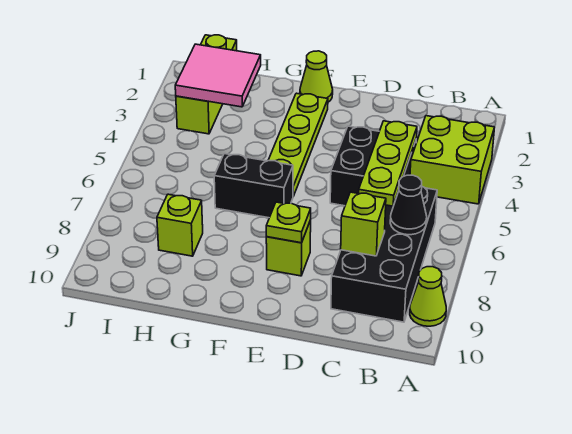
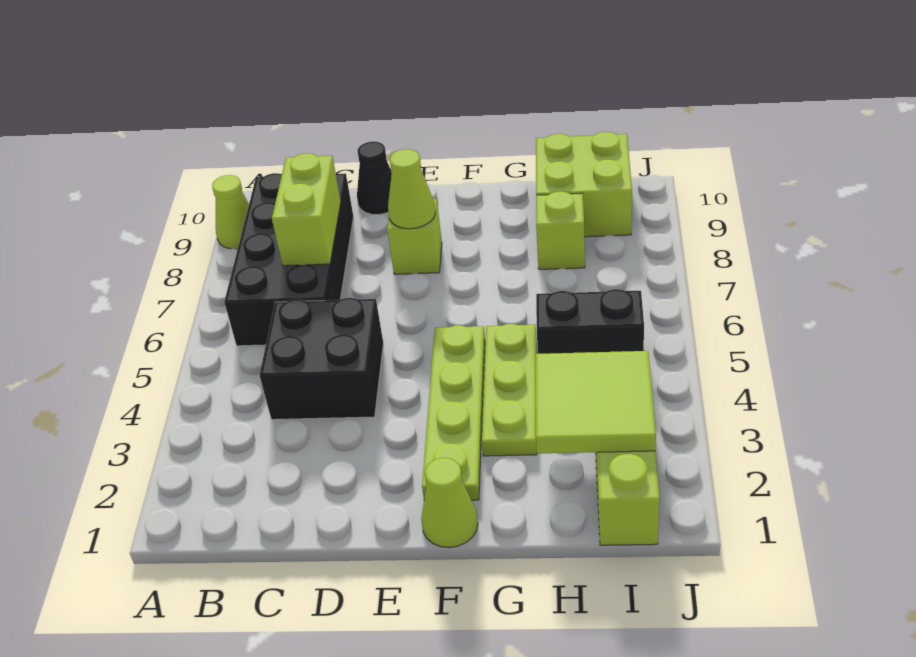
lime brick A3:B4 level 1 -> lime brick H9:I10 level 1
black cone B7 level 2 -> black cone D10 level 1
lime plate C4:C6 level 2 -> lime plate G3:G5 level 1
lime brick C8 level 2 -> lime brick C7:C8 level 2
lime plate E8 level 2 -> lime cone E8 level 2
black brick F6:G6 level 1 -> black brick H5:I5 level 1
pink tile H2:I3 level 2 -> lime tile H2:I3 level 2

